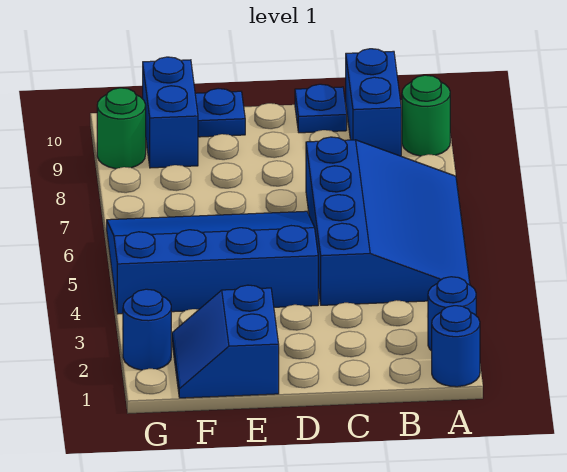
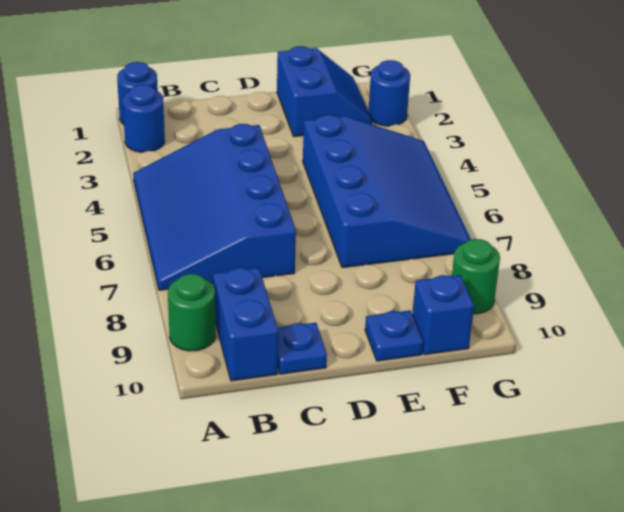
blue slope D4:G6 level 1 top 4 -> blue slope E4:G7 level 1 top E
blue brick F9:F10 level 1 -> blue brick F10 level 1

